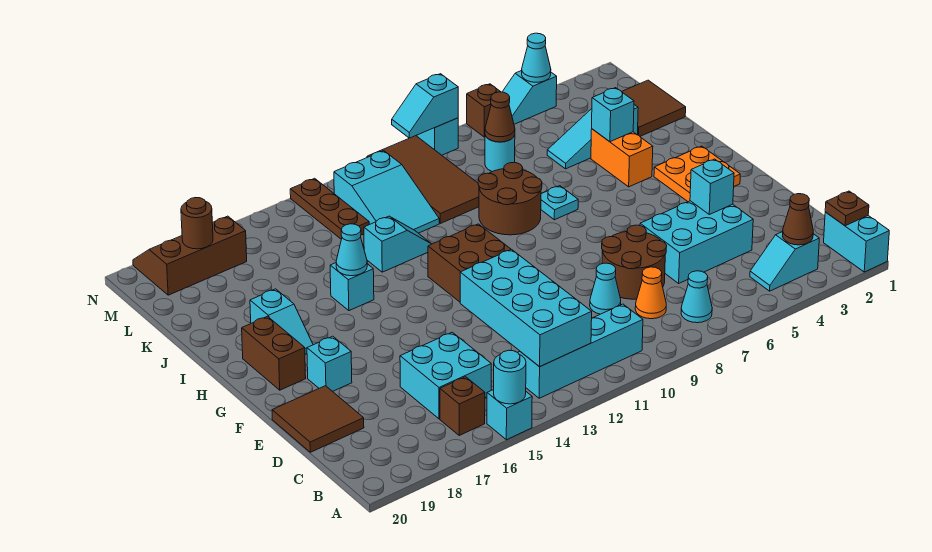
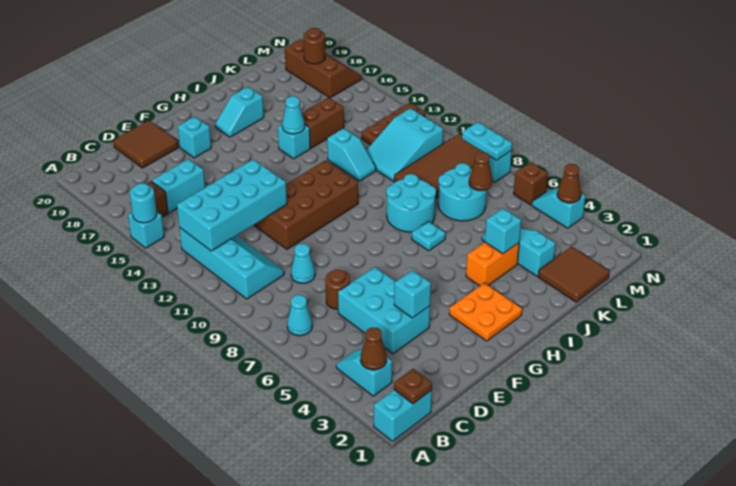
orange cone C8 level 1 -> none
cyan brick C15:D16 level 1 -> cyan brick C16:D16 level 1
brown round brick D7:E8 level 1 -> brown round brick D7 level 1
brown brick G19:H19 level 1 -> brown brick J15:K15 level 1
brown round brick I8:J9 level 1 -> cyan round brick I8:J9 level 1
cyan round brick L7 level 1 -> cyan round brick K7:L8 level 1
cyan cone N4 level 2 -> brown cone N4 level 2
cyan slope N8:N9 level 2 top 8 -> cyan plate N8:N9 level 2

